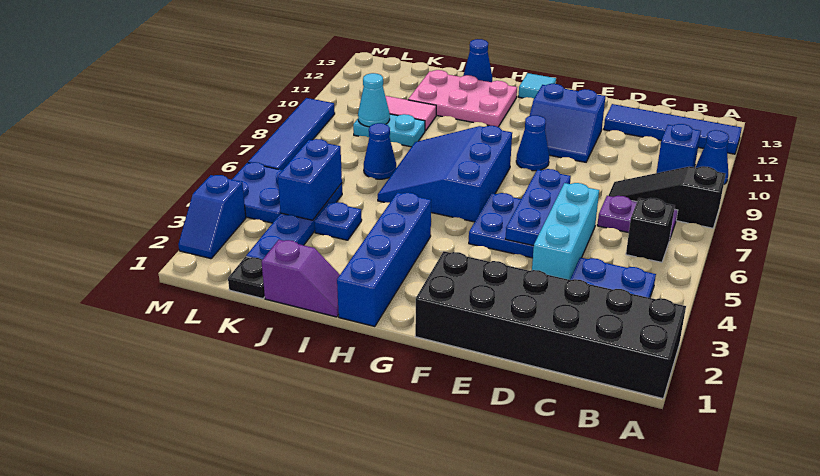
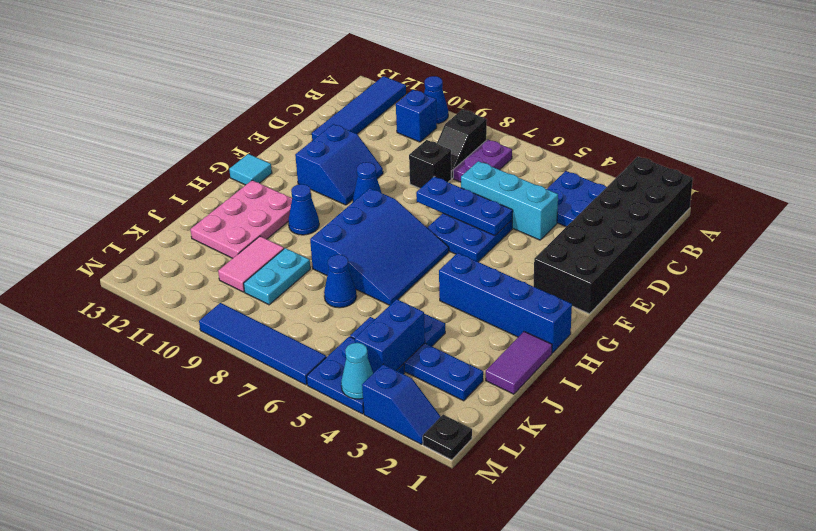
black slope A8:C8 level 1 top A -> black slope B8:C8 level 1 top B
black brick B6 level 1 -> black brick D8 level 1
blue slope G6:I8 level 1 top G -> blue slope G6:I8 level 1 top 8
purple slope I1:J1 level 1 top J -> purple tile I1:J1 level 1
blue cone I13 level 1 -> blue cone H10 level 1
black plate K1 level 1 -> black plate M1 level 1
blue brick K4:K5 level 2 -> blue brick K4:L4 level 2
cyan cone K9 level 2 -> cyan cone M4 level 2

